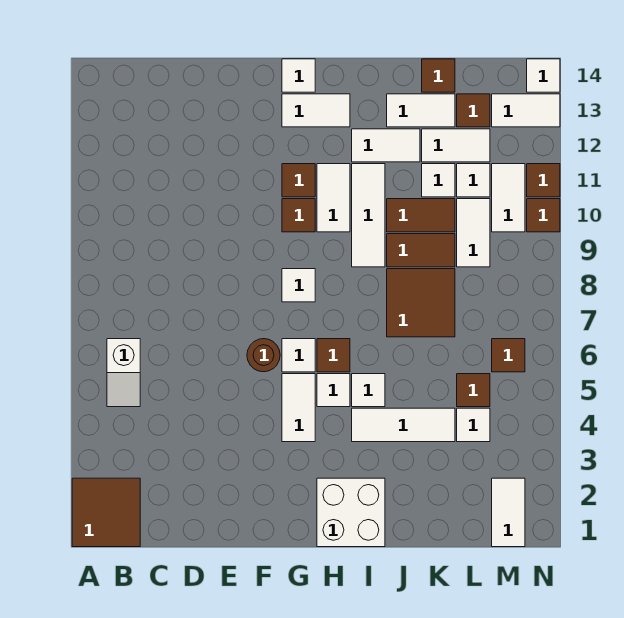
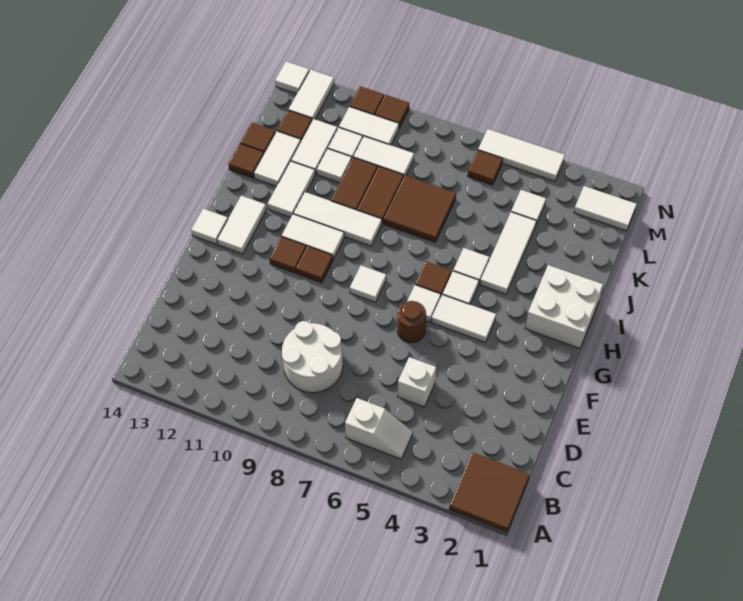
none -> white round brick C8:D9 level 1
none -> white brick D5 level 1
brown tile L5 level 1 -> brown tile J14 level 1
none -> white tile N4:N6 level 1

